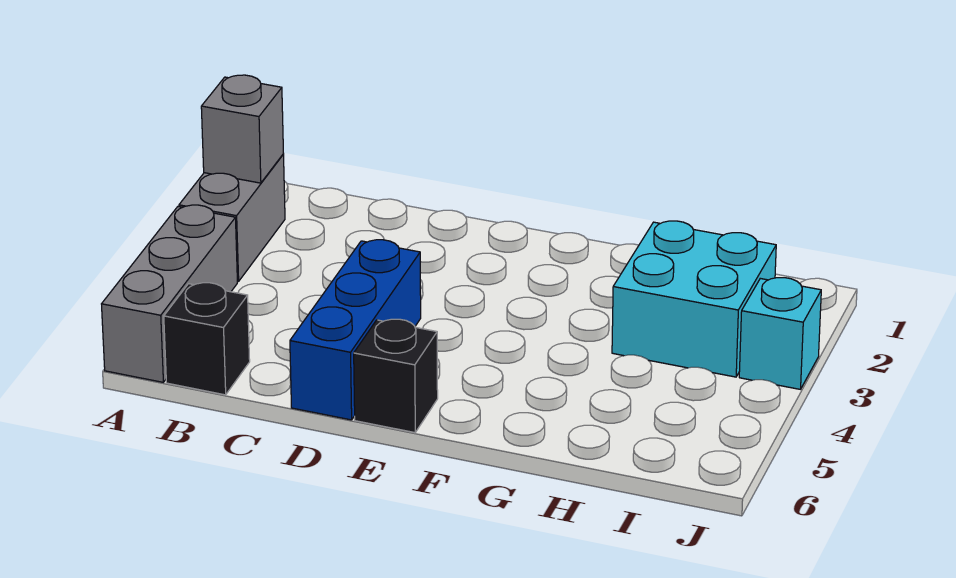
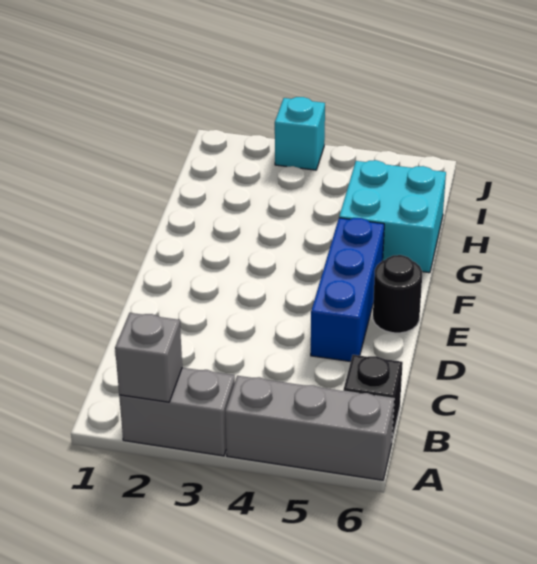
blue brick D4:D6 level 1 -> blue brick D5:F5 level 1
black brick E6 level 1 -> black round brick E6 level 1
cyan brick H2:I3 level 1 -> cyan brick G5:H6 level 1

